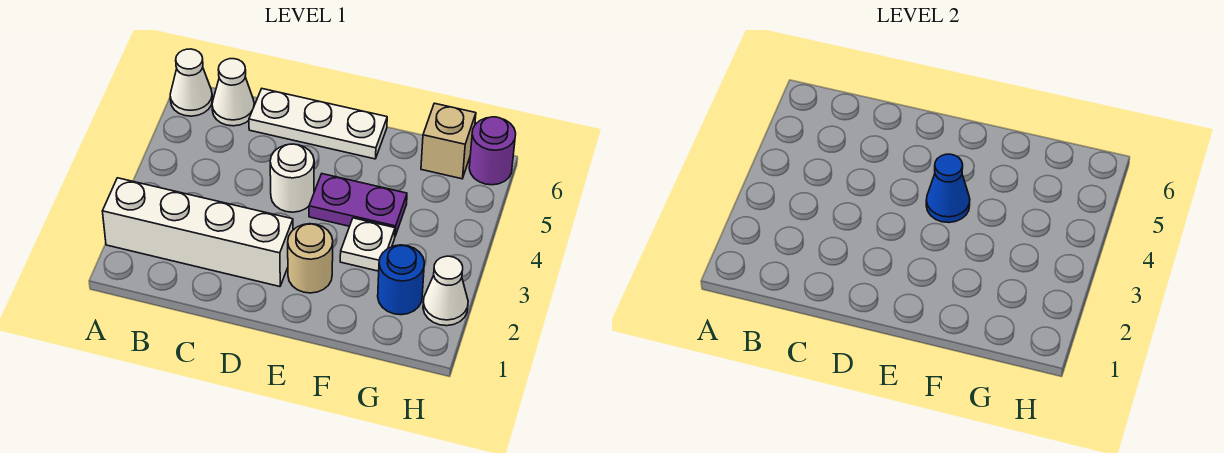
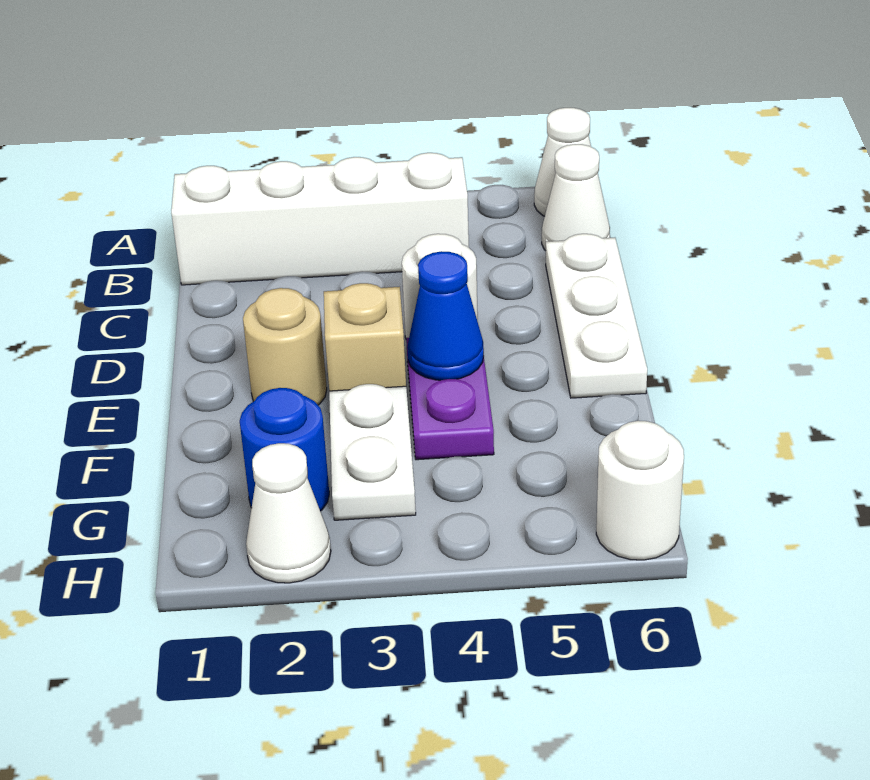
white brick A2:D2 level 1 -> white brick B1:B4 level 1
white plate F3 level 1 -> white plate F3:G3 level 1
tan brick G6 level 1 -> tan brick E3 level 1
purple round brick H6 level 1 -> white round brick H6 level 1

